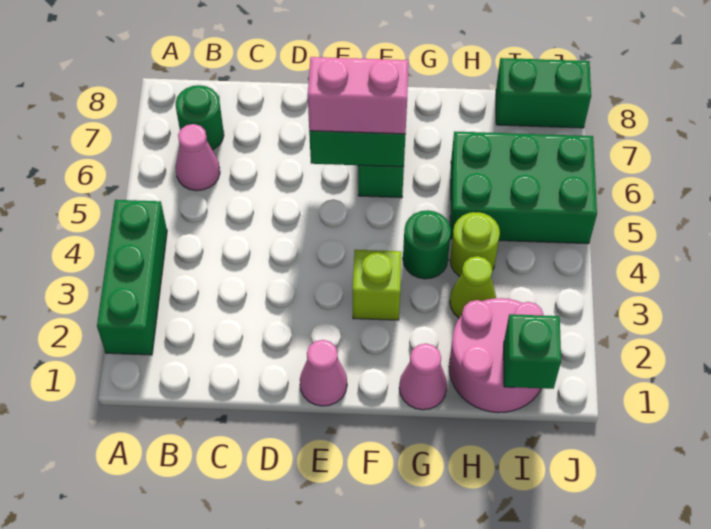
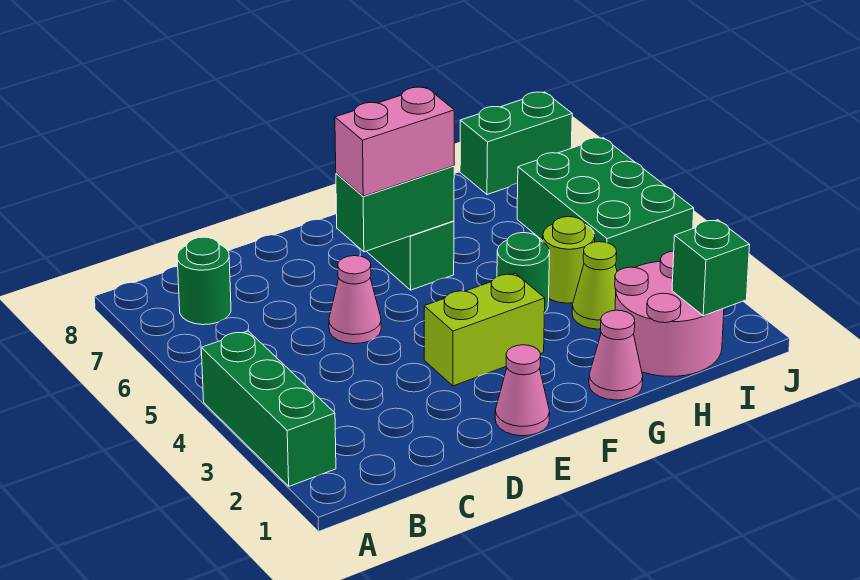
pink cone B6 level 1 -> pink cone D5 level 1
lime brick F3 level 1 -> lime brick E3:F3 level 1
green brick H5:J6 level 1 -> green brick I4:J6 level 1

